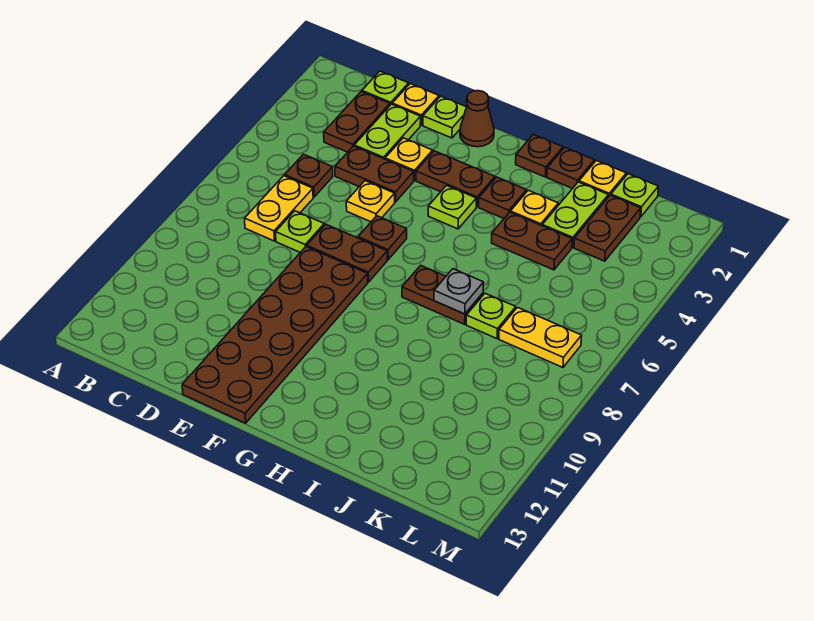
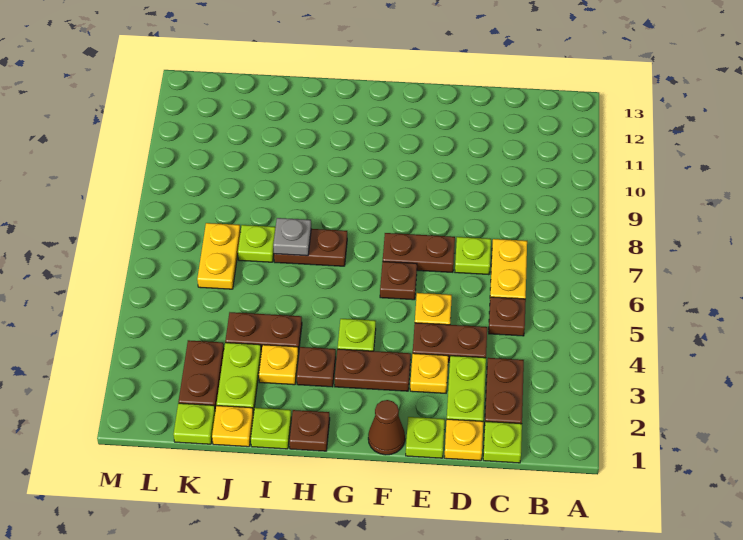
brown plate E8:F13 level 1 -> none
brown plate I1 level 1 -> lime plate I1 level 1
yellow plate K7:L7 level 1 -> yellow plate K6:K7 level 1

